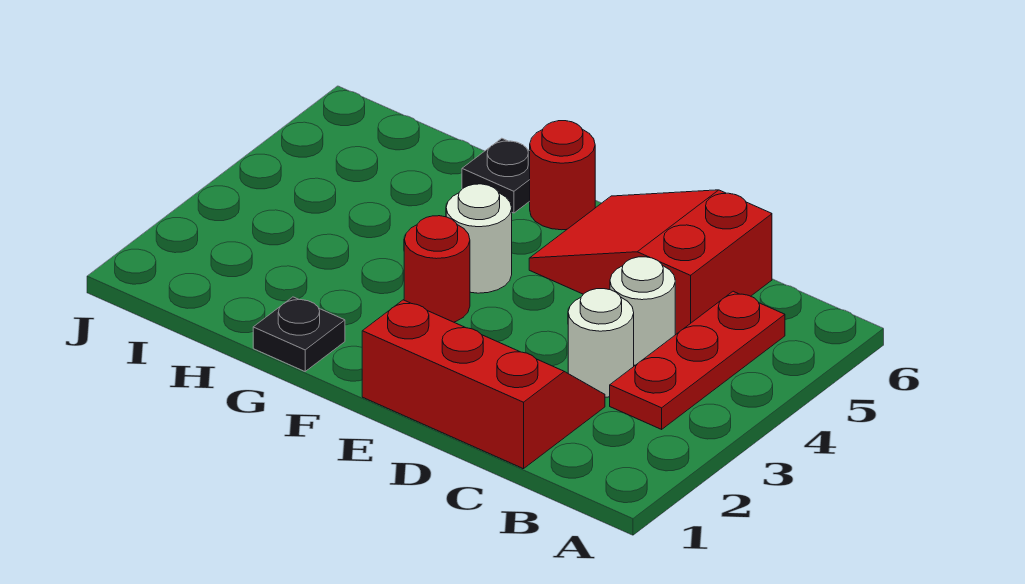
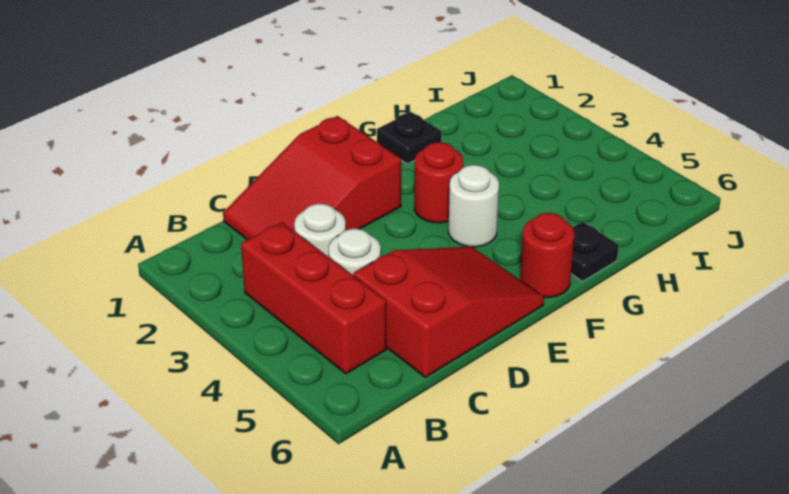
red plate B3:B5 level 1 -> red brick B3:B5 level 1
red slope C1:E2 level 1 top 1 -> red slope C1:E2 level 1 top E

